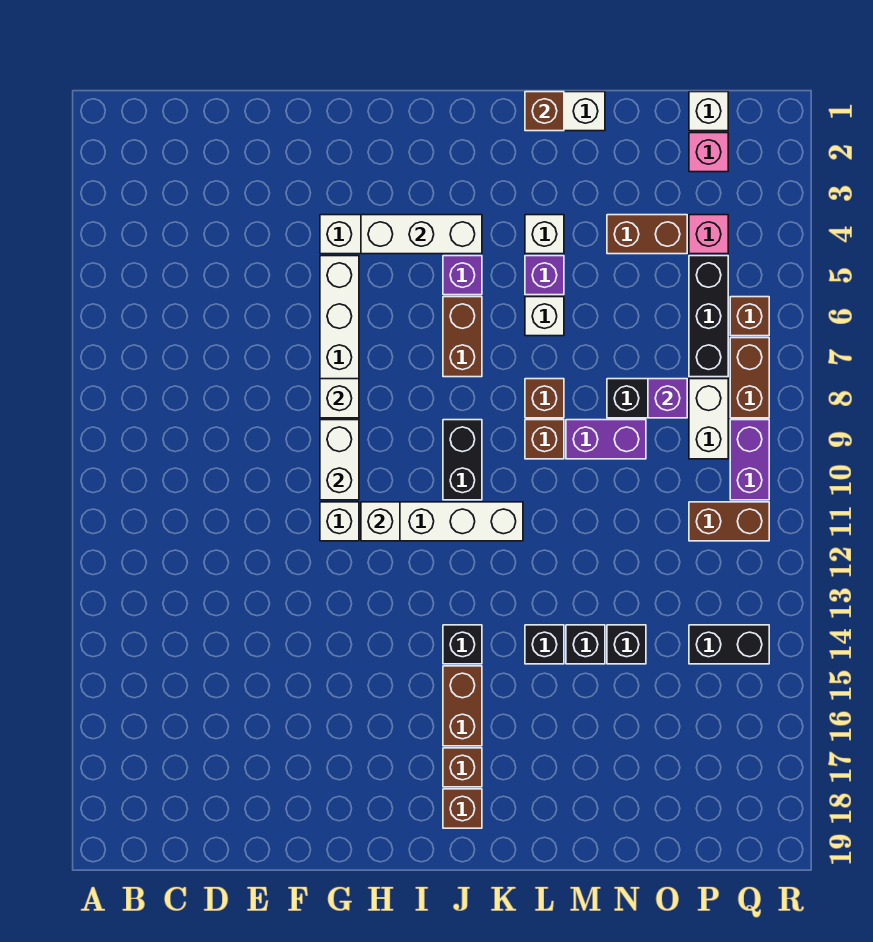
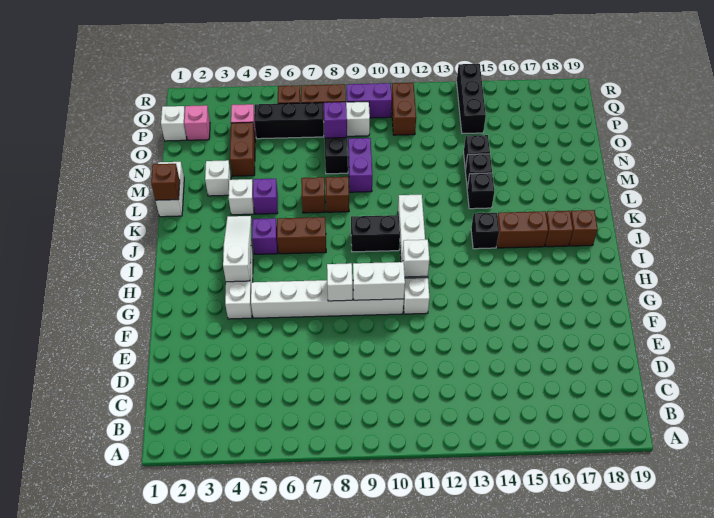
white brick H4:J4 level 2 -> white slope H4:J4 level 2 top H
white brick L6 level 1 -> white brick M3 level 1
brown brick L9 level 1 -> brown brick L7 level 1
black brick P14:Q14 level 1 -> black brick P14:R14 level 1

